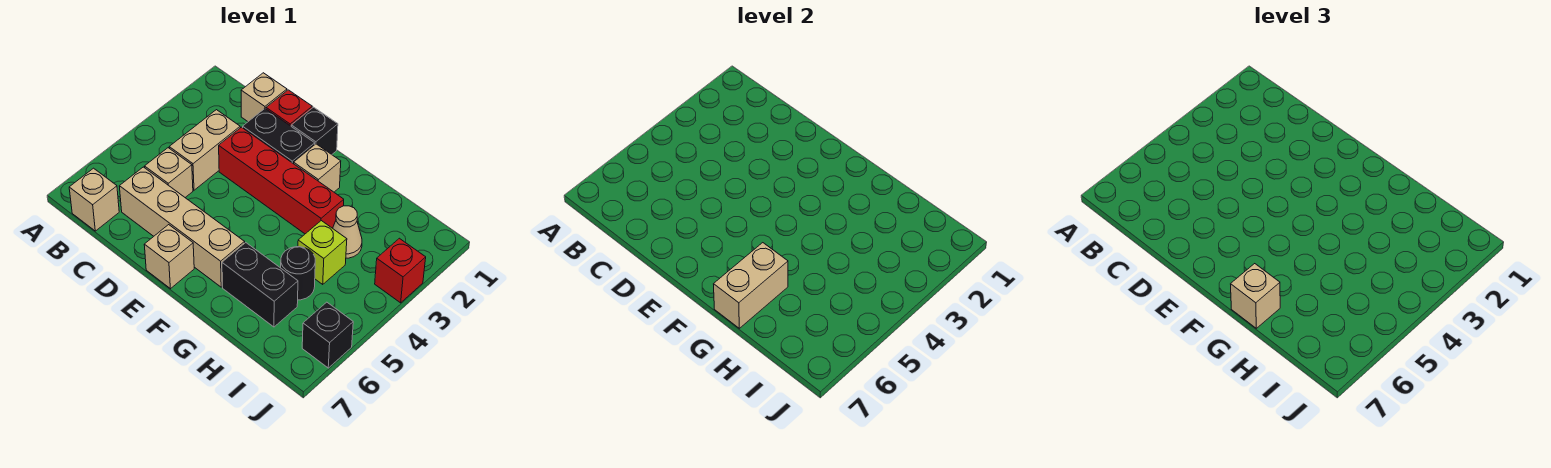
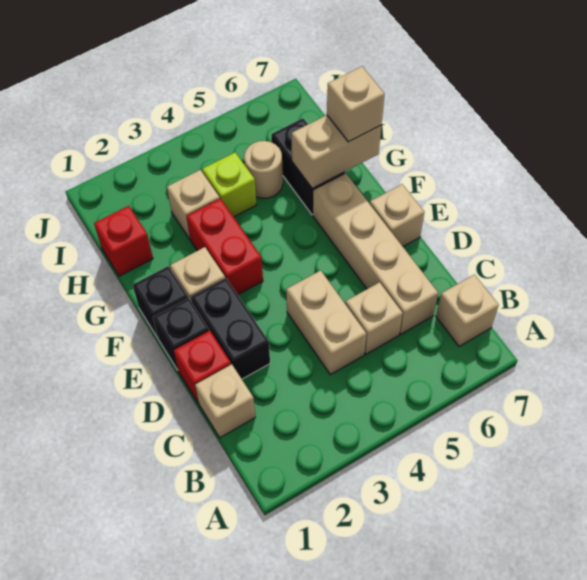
tan brick C3:C4 level 1 -> tan brick C4:D4 level 1
red brick D3:G3 level 1 -> red brick F3:G3 level 1
tan cone H3 level 1 -> tan brick H3 level 1
black round brick H5 level 1 -> tan round brick H5 level 1
red brick J3 level 1 -> red brick H1 level 1
black brick J6 level 1 -> black brick F1 level 1

